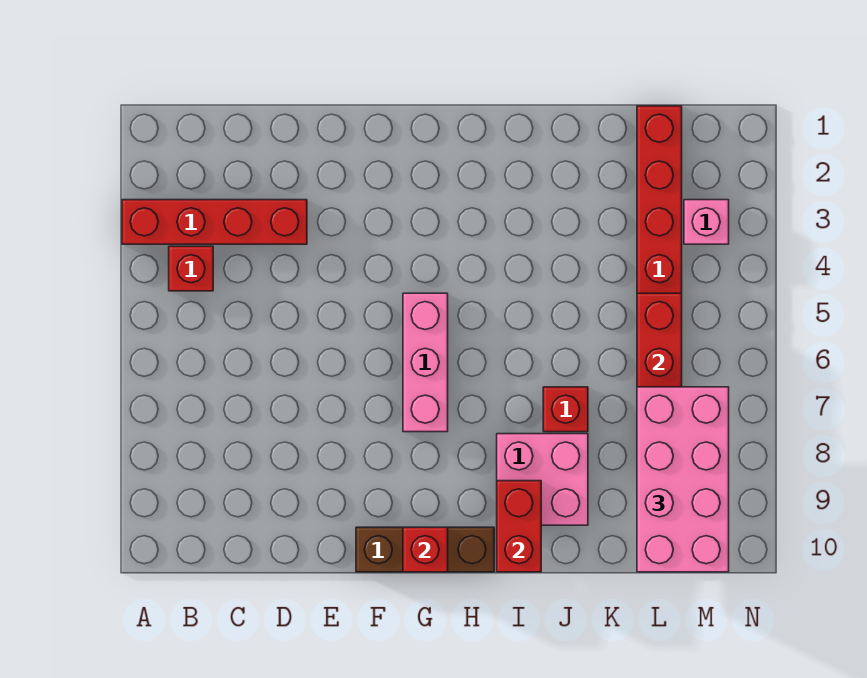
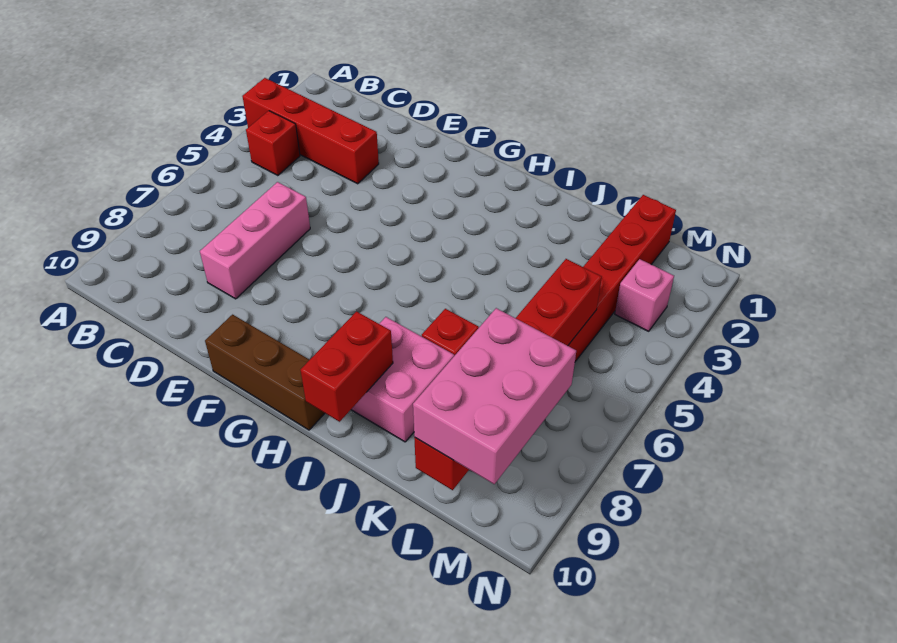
pink brick G5:G7 level 1 -> pink brick D6:D8 level 1
red brick G10 level 2 -> none
pink brick L7:M10 level 3 -> pink brick L8:M10 level 3

